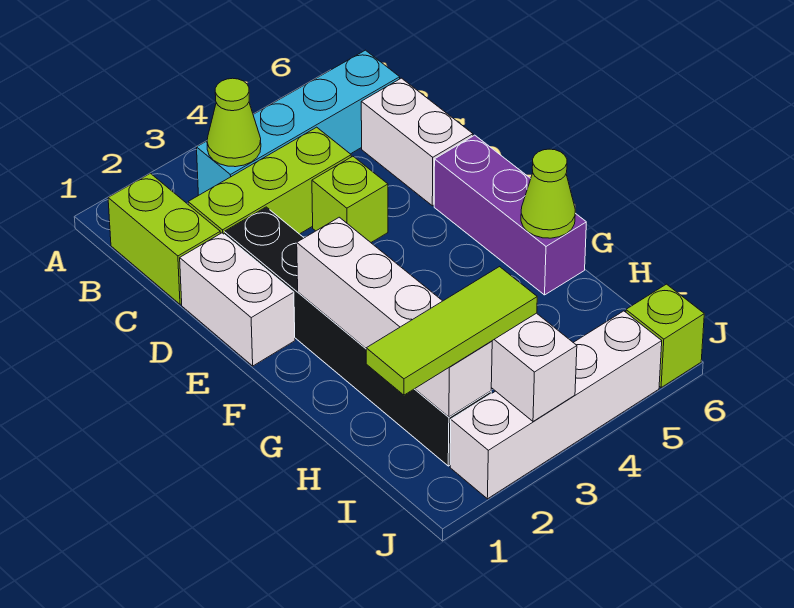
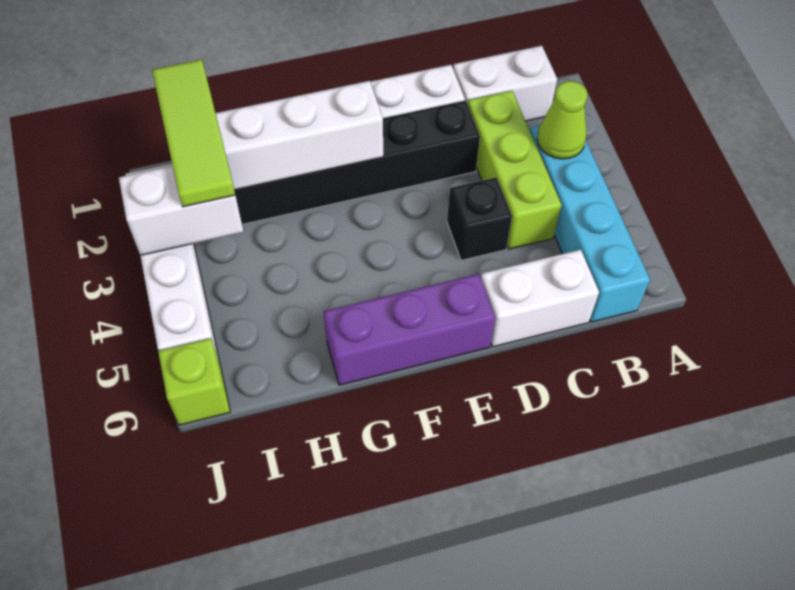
lime brick B1:C1 level 1 -> white brick B1:C1 level 1
lime brick D4 level 1 -> black brick D4 level 1
lime cone G6 level 2 -> none

